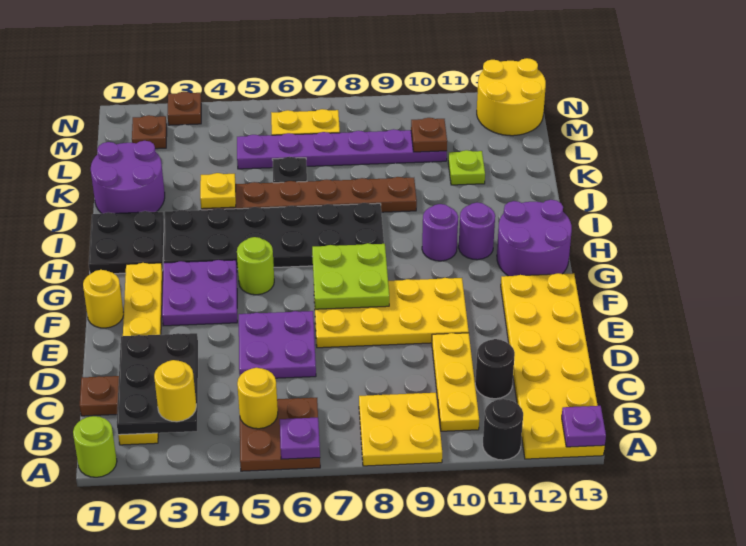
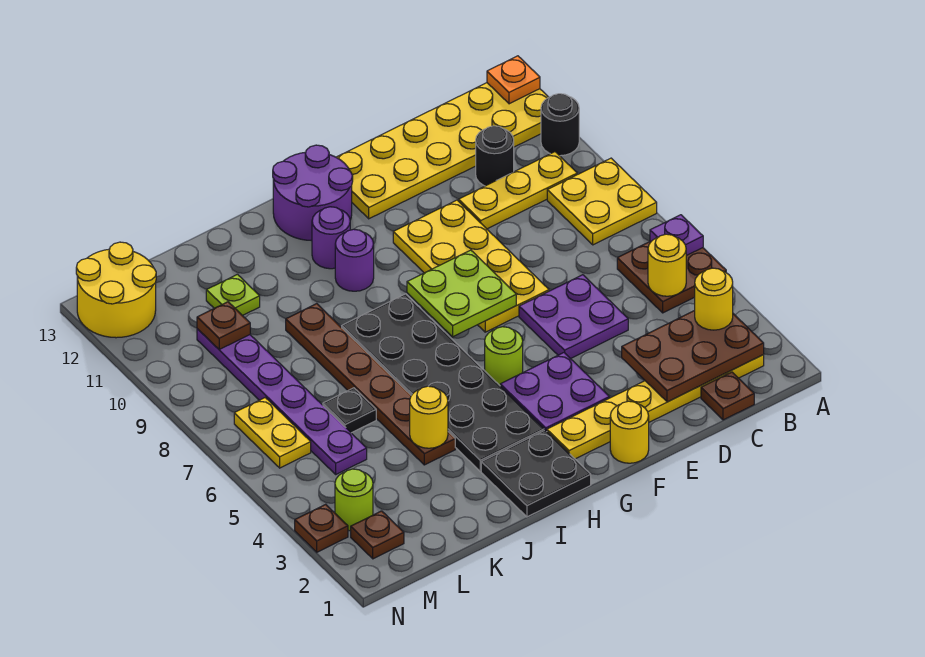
lime round brick A1 level 1 -> lime round brick M3 level 1
purple plate A13 level 2 -> orange plate A13 level 2
black plate B2:D3 level 2 -> brown plate B2:D3 level 2
purple round brick J1:K2 level 1 -> none
yellow plate J4 level 2 -> yellow round brick J4 level 2

